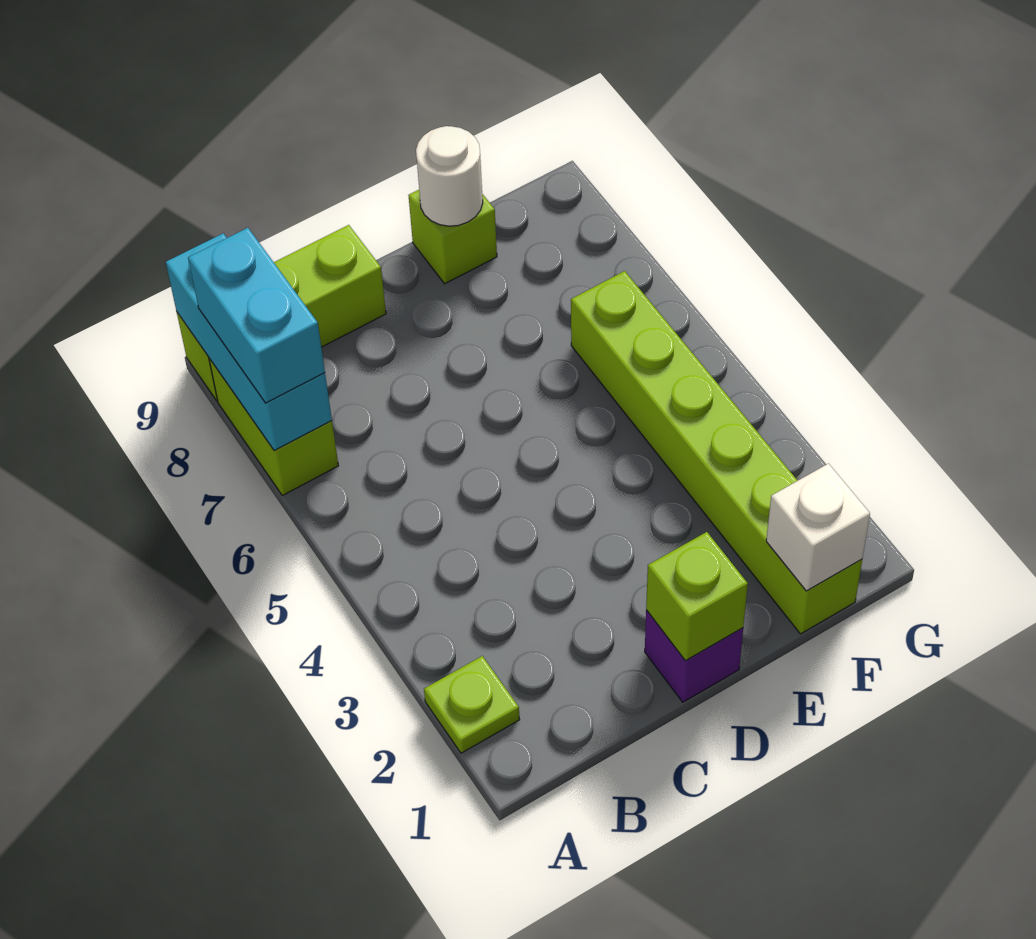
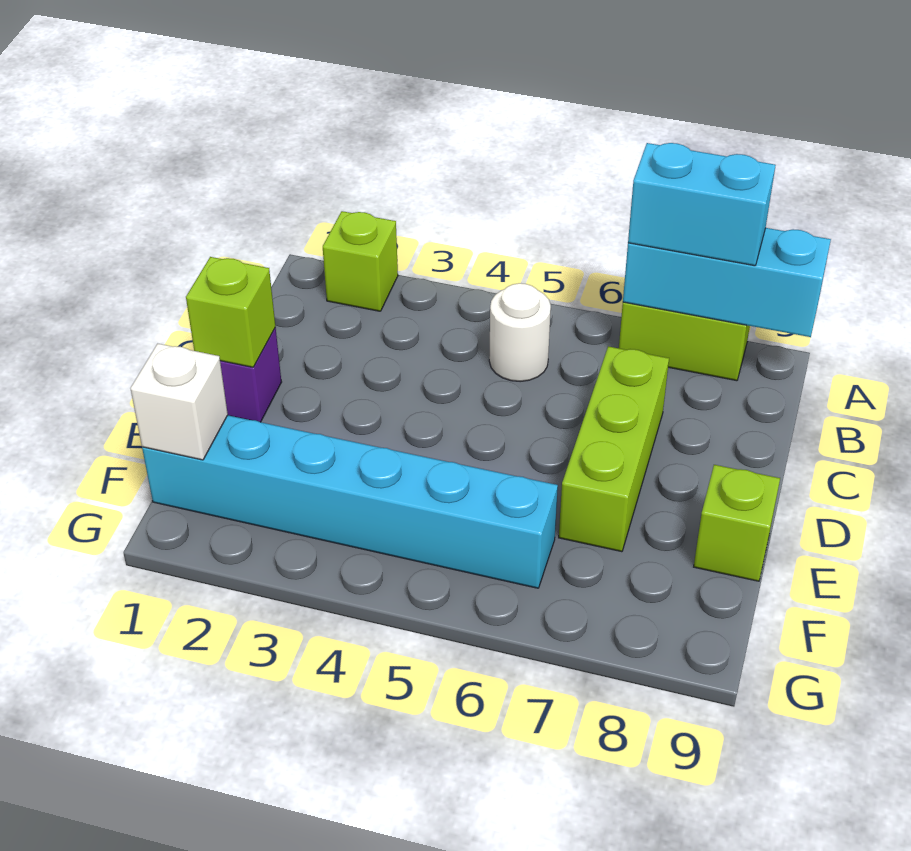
lime plate A2 level 1 -> lime brick A2 level 1
lime brick A9:C9 level 1 -> lime brick C7:E7 level 1
white round brick E9 level 2 -> white round brick B5 level 1
lime brick F1:F6 level 1 -> cyan brick F1:F6 level 1

